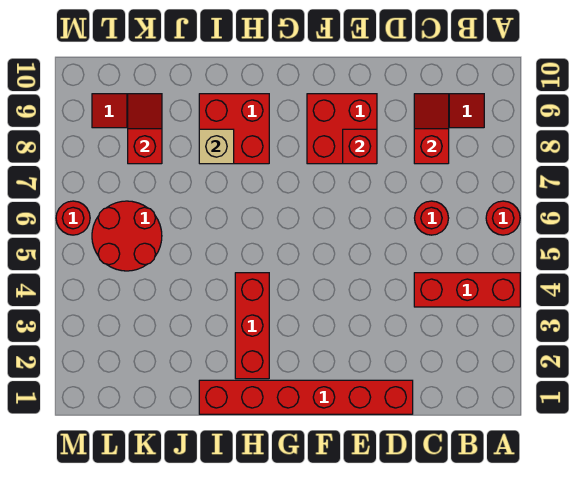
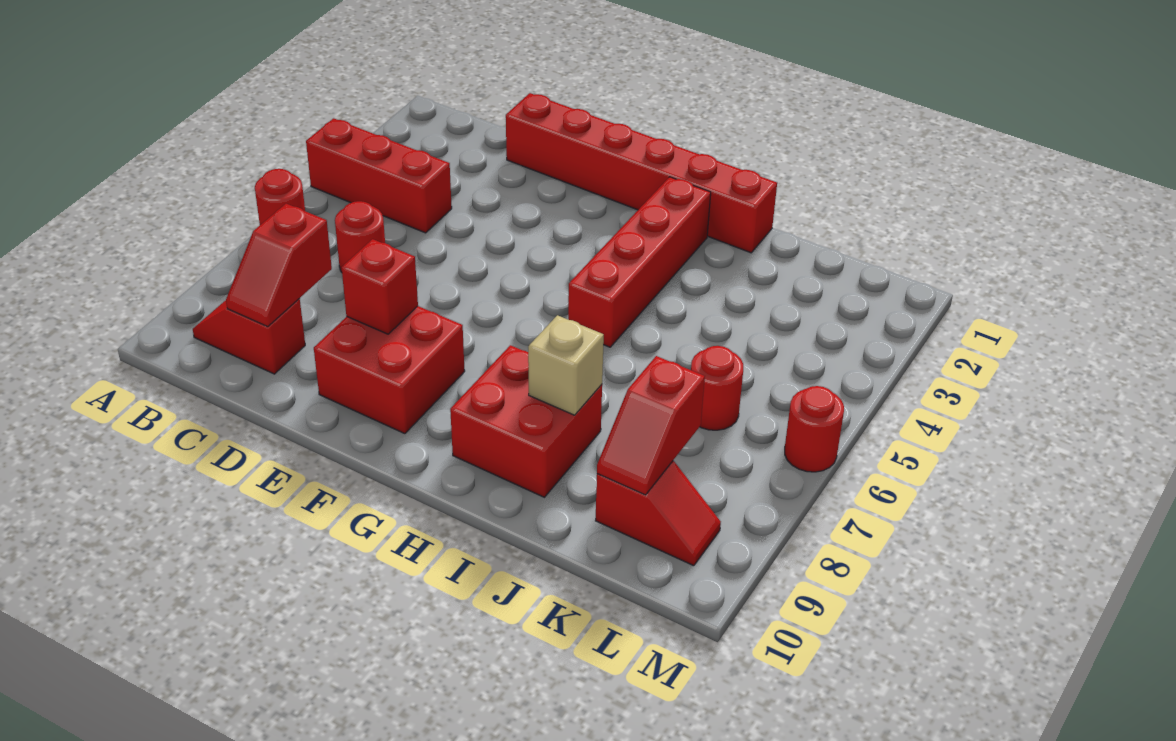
red brick H2:H4 level 1 -> red brick H2:H5 level 1
red round brick K5:L6 level 1 -> red round brick K6 level 1

